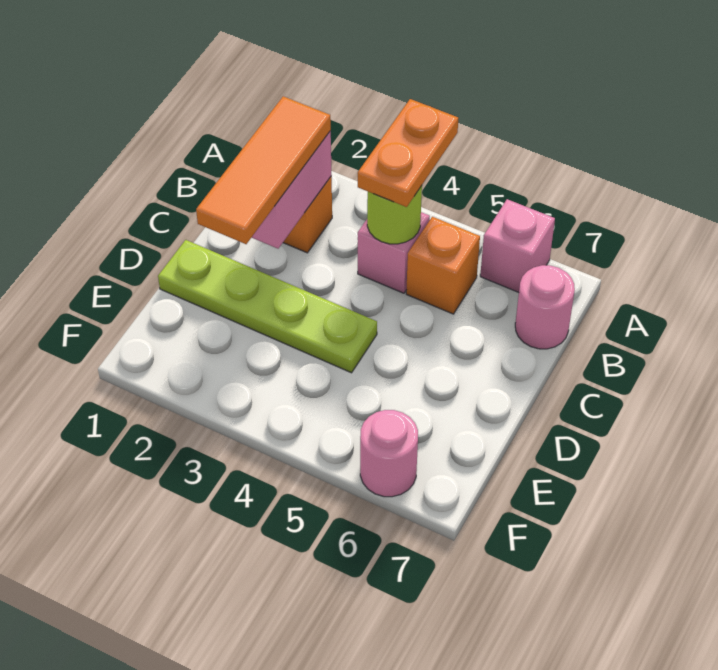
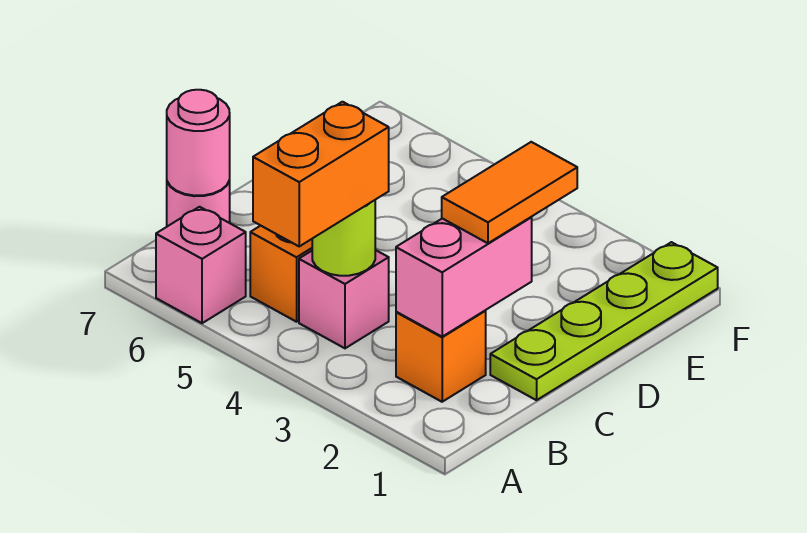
orange plate A4:B4 level 3 -> orange brick A4:B4 level 3
orange tile B2:D2 level 3 -> orange tile C2:D2 level 3
lime plate D1:D4 level 1 -> lime plate C1:F1 level 1
pink round brick F6 level 1 -> pink round brick B7 level 2

